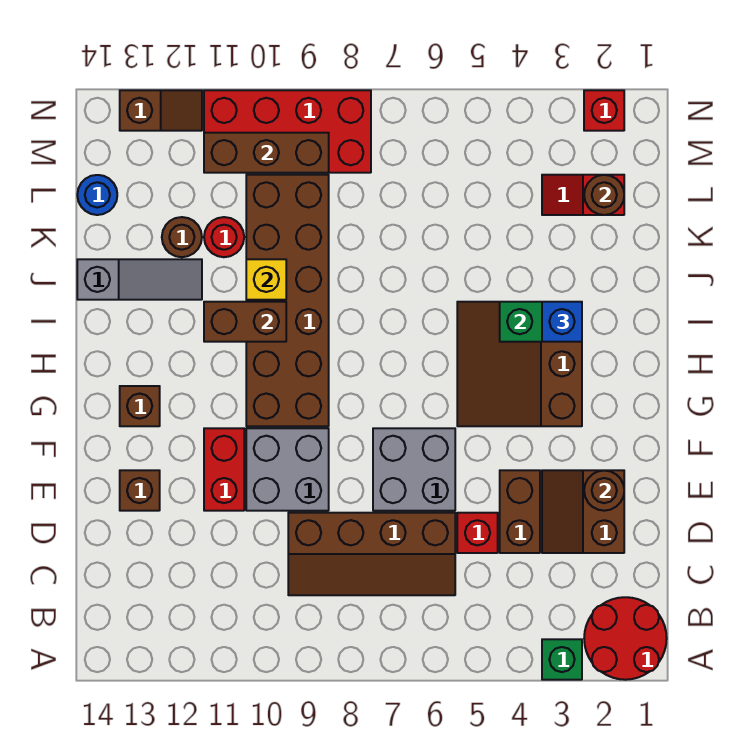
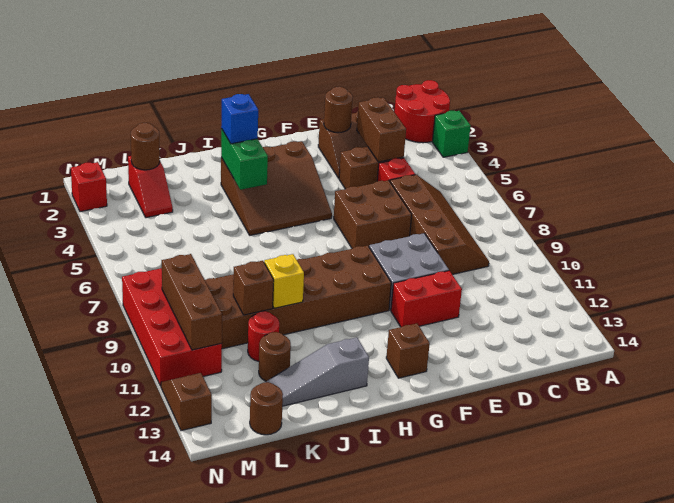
grey brick E6:F7 level 1 -> brown brick E6:F7 level 1
brown brick E13 level 1 -> brown brick K10 level 2
brown brick I10:I11 level 2 -> brown brick D3:D4 level 2
grey slope J12:J14 level 1 top 14 -> grey slope I13:K13 level 1 top I
blue round brick L14 level 1 -> brown round brick L14 level 1

